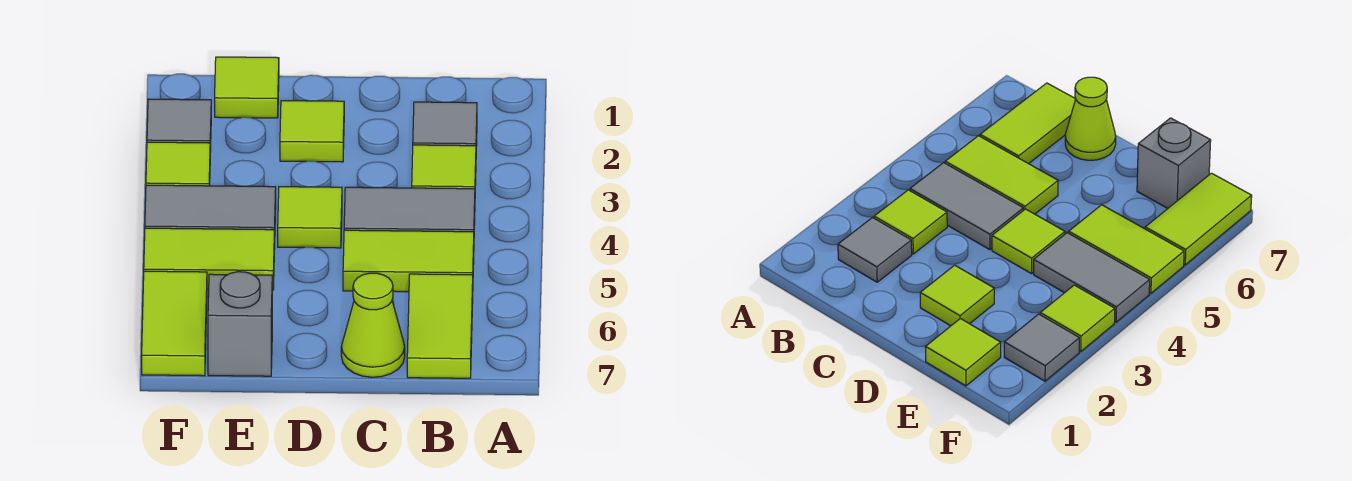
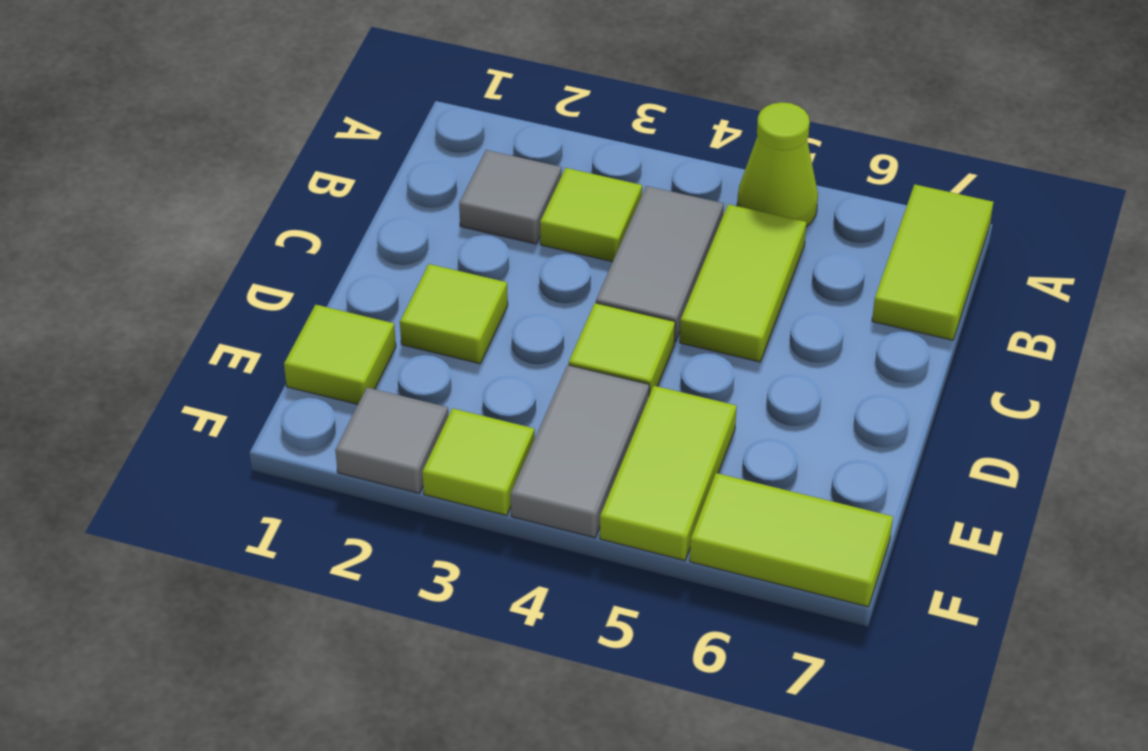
lime tile B6:B7 level 1 -> lime tile A7:B7 level 1
lime cone C7 level 1 -> lime cone A5 level 1
grey brick E7 level 1 -> none

